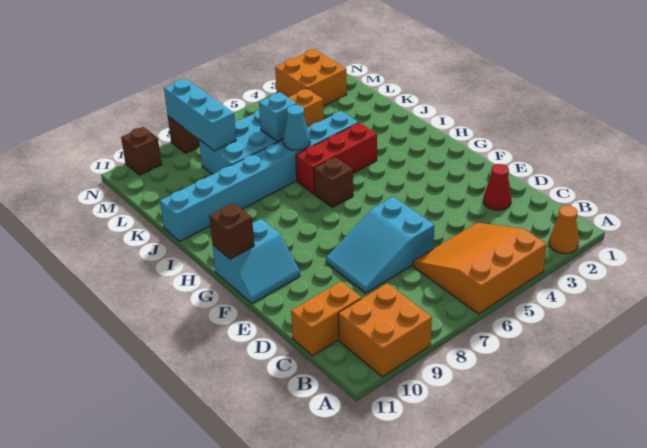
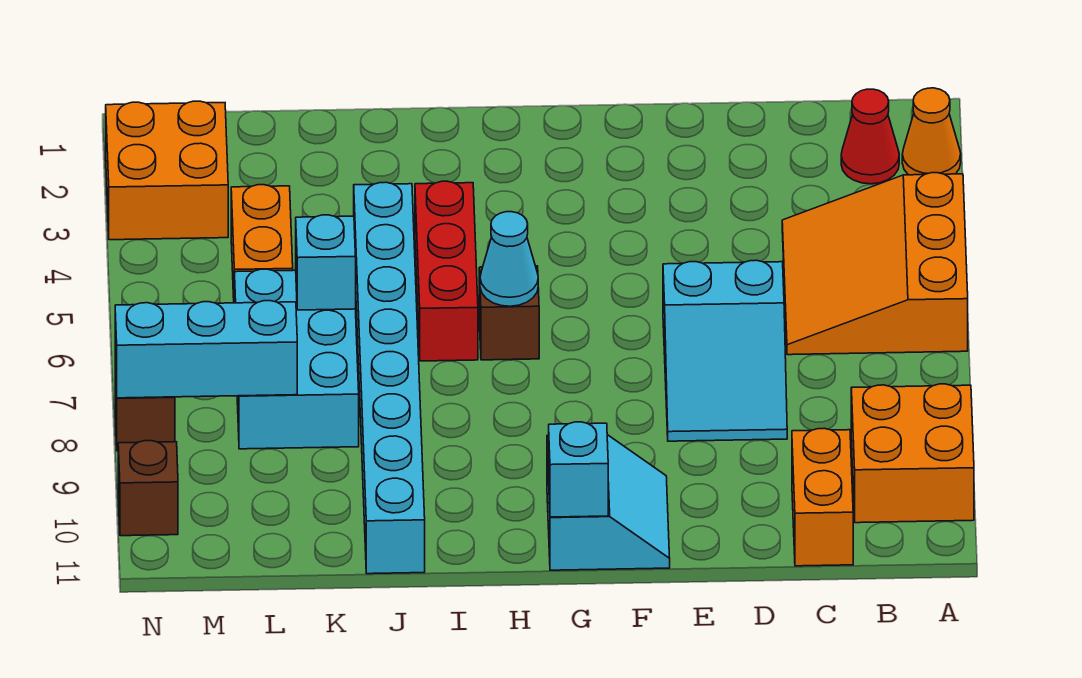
red cone D2 level 1 -> red cone B2 level 1
brown brick G11 level 2 -> cyan brick G11 level 2
cyan cone J6 level 2 -> cyan cone H6 level 2

